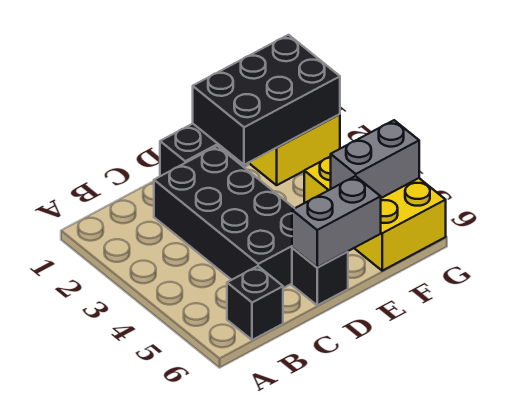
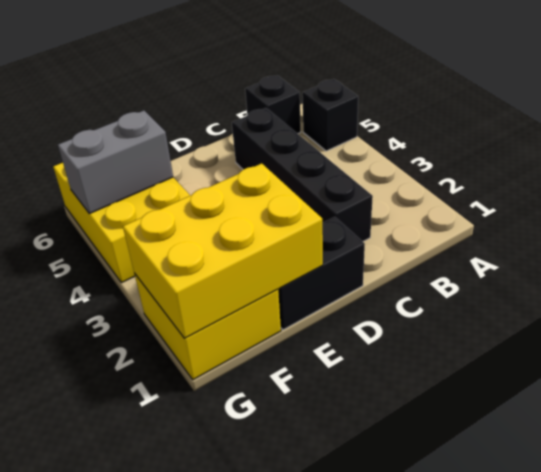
black brick C2:D5 level 1 -> black brick C2:C5 level 1
black brick D6 level 1 -> black brick A5 level 1
grey brick D6:E6 level 2 -> none
black brick E1:G2 level 2 -> yellow brick E1:G2 level 2

